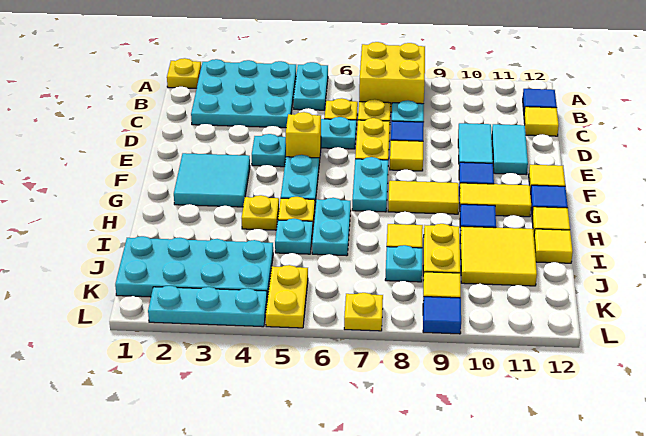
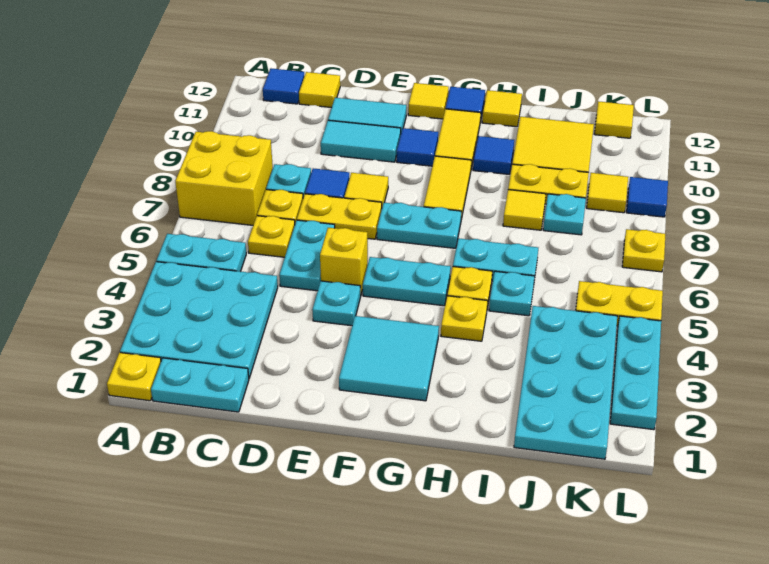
none -> cyan plate B1:C1 level 1
yellow tile I12 level 1 -> yellow tile K12 level 1

